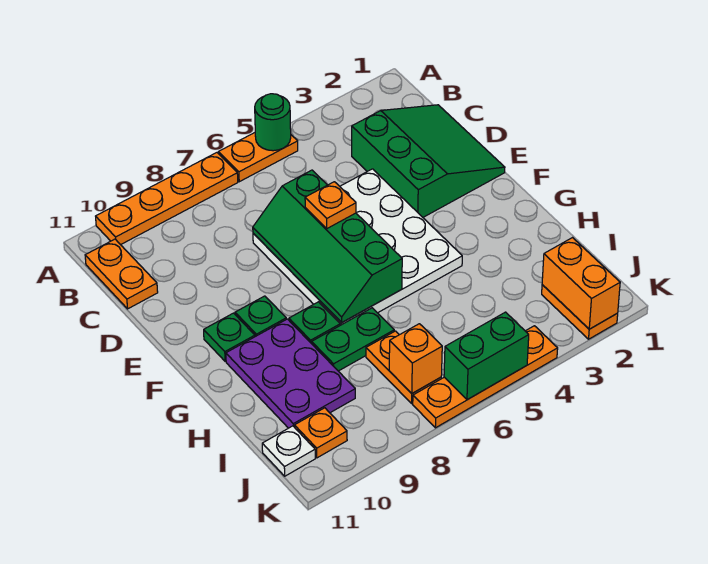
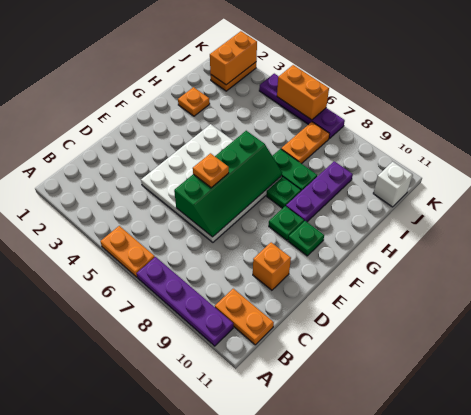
green round brick A5 level 2 -> none
orange plate A7:A10 level 1 -> purple plate A7:A10 level 1
orange plate B11:C11 level 1 -> orange plate B10:B11 level 1
green slope C1:E3 level 1 top 3 -> none
purple plate G9:I10 level 1 -> purple plate G9:I9 level 1
orange brick J7 level 2 -> orange brick D10 level 1
orange plate J10 level 1 -> orange plate H2 level 1
white plate J11 level 1 -> white brick J11 level 1
orange plate K4:K7 level 1 -> purple plate K4:K7 level 1
green brick K5:K6 level 2 -> orange brick K5:K6 level 2

